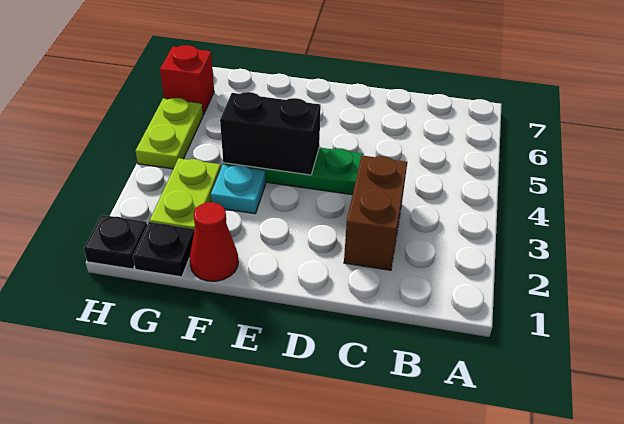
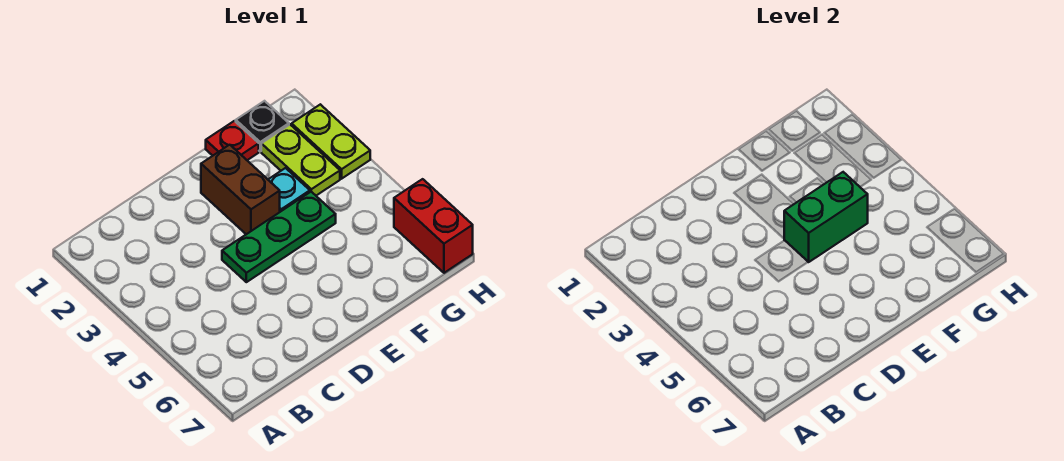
brown brick C2:C3 level 1 -> brown brick E2:E3 level 1
black brick E4:F4 level 2 -> green brick E4:F4 level 2
red cone F1 level 1 -> red plate F1 level 1
black plate H1 level 1 -> none
lime plate H4:H5 level 1 -> lime plate H2:H3 level 1
red brick H6 level 1 -> red brick H6:H7 level 1

